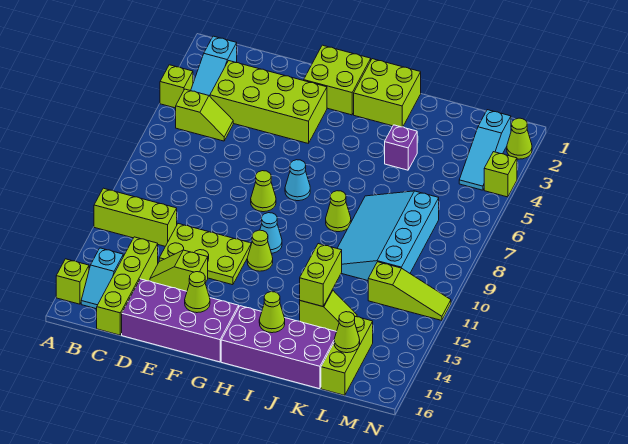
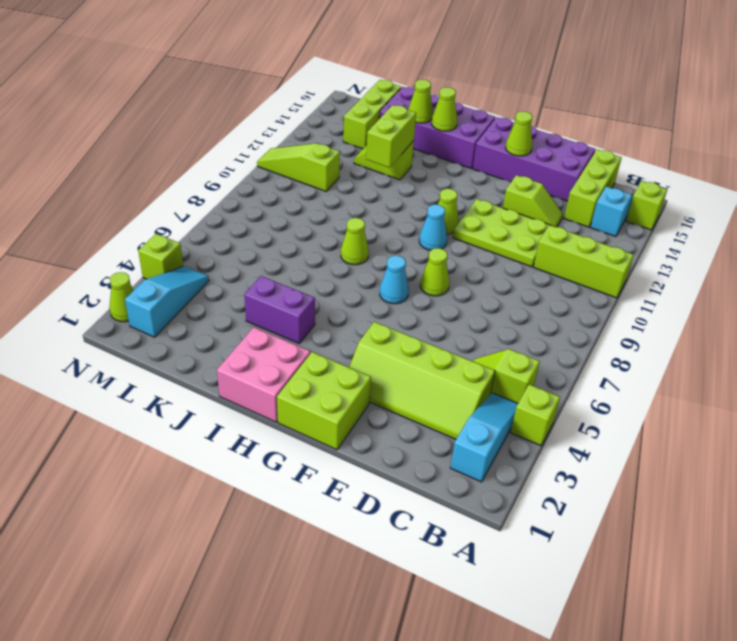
lime brick C3:F4 level 1 -> lime slope C3:F4 level 1 top 4
lime brick C13:C16 level 1 -> lime brick C14:C16 level 1
lime brick H1:I2 level 1 -> pink brick H1:I2 level 1
purple brick J4 level 1 -> purple brick I4:J4 level 1
cyan slope J7:L10 level 1 top L -> none
lime cone L15 level 2 -> lime cone J15 level 2

